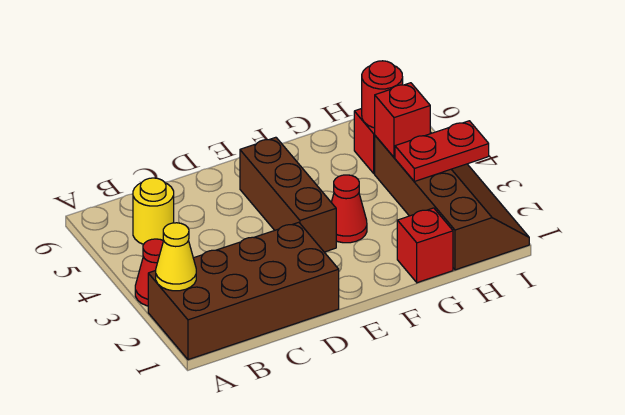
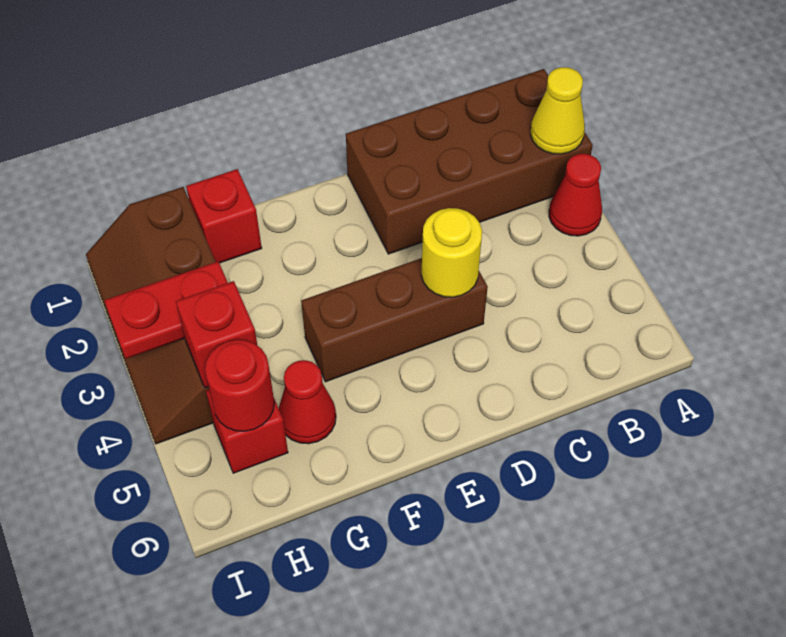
yellow round brick B5 level 1 -> yellow round brick D4 level 2
brown brick E3:E5 level 1 -> brown brick D4:F4 level 1
red cone F3 level 1 -> red cone G5 level 1

